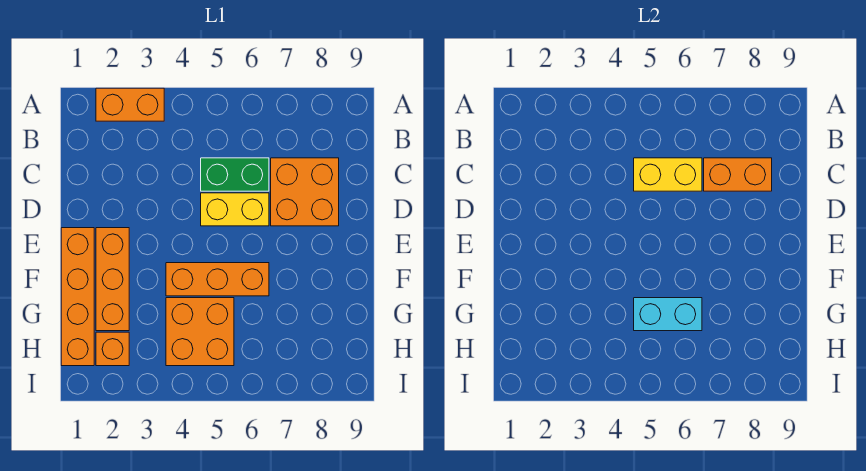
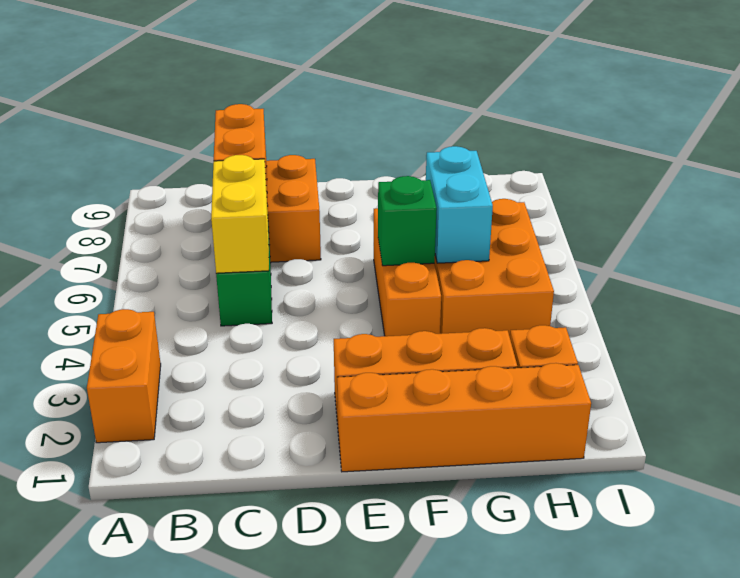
yellow brick D5:D6 level 1 -> none
none -> green brick F5 level 2
orange brick G4:H5 level 1 -> orange brick G4:H6 level 1

